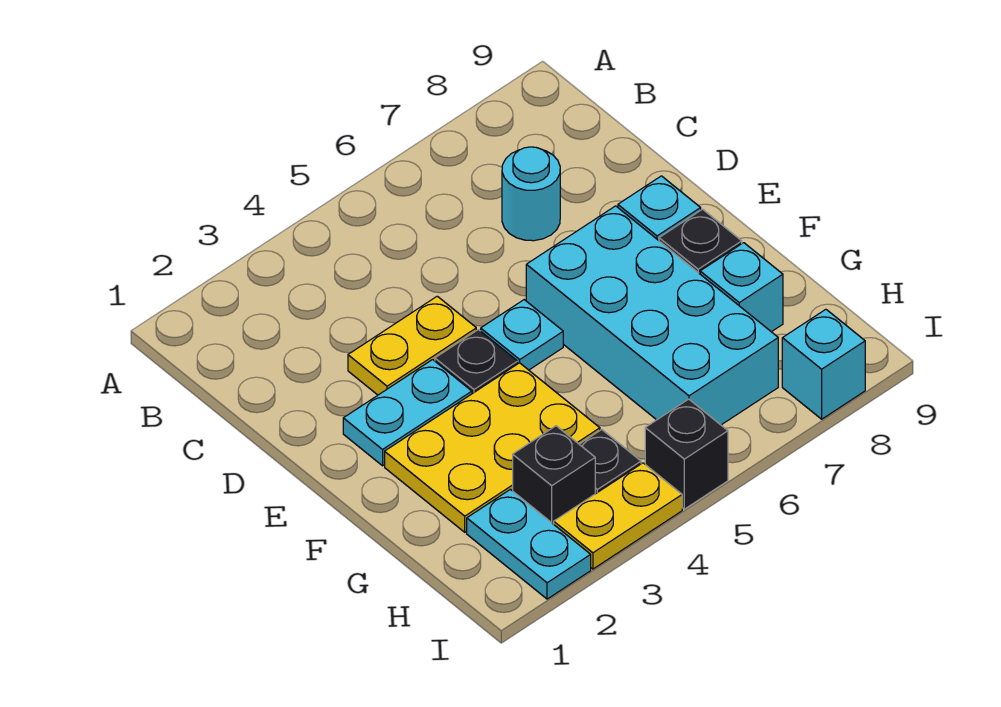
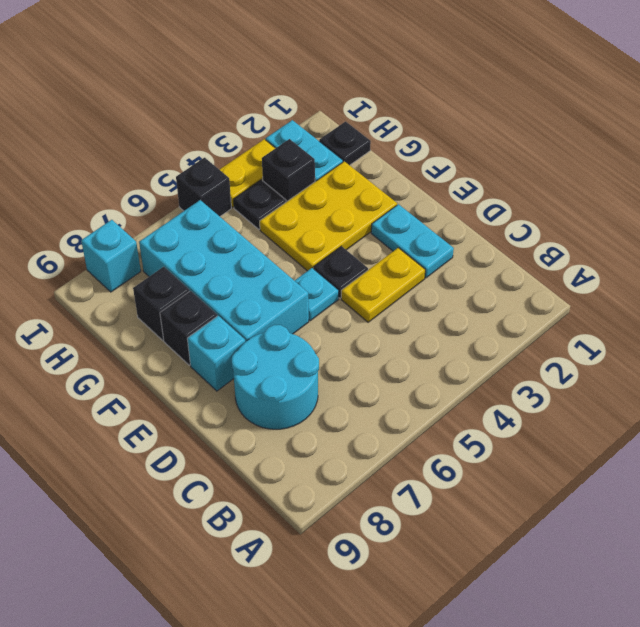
cyan round brick C7 level 1 -> cyan round brick C7:D8 level 1
cyan plate E2:E3 level 1 -> cyan plate D2:E2 level 1
cyan brick G8 level 1 -> black brick G8 level 1
none -> black plate H1 level 1

